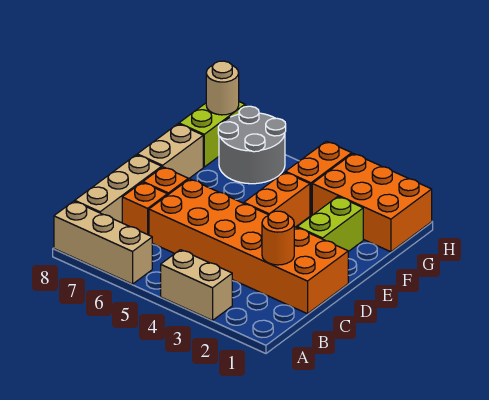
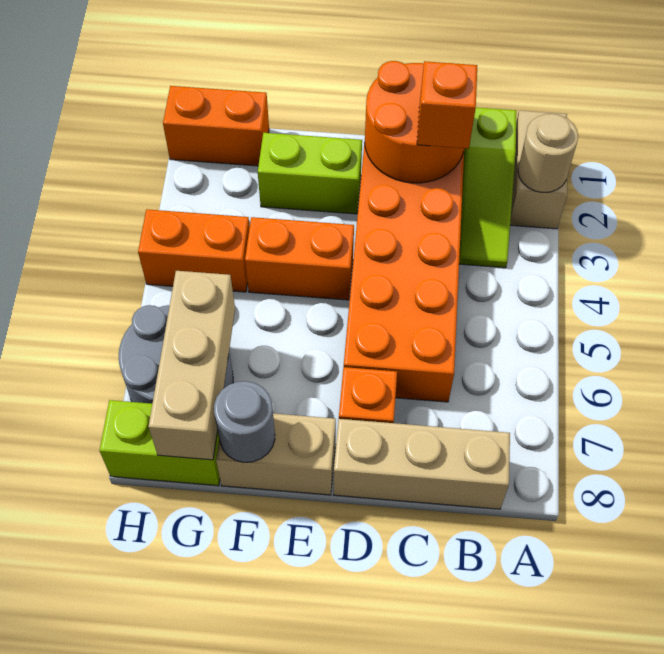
tan brick A3:A4 level 1 -> tan brick A1:A2 level 1
tan brick A6:A8 level 1 -> tan brick G6:G8 level 2
none -> lime slope B1:B3 level 1 top 1
orange round brick C2 level 2 -> orange round brick C1:D2 level 2
orange brick C7 level 1 -> orange brick C2 level 3
none -> grey round brick F8 level 2
orange brick G1:H3 level 1 -> orange brick G1:H1 level 1
tan round brick H8 level 2 -> tan round brick A2 level 2

